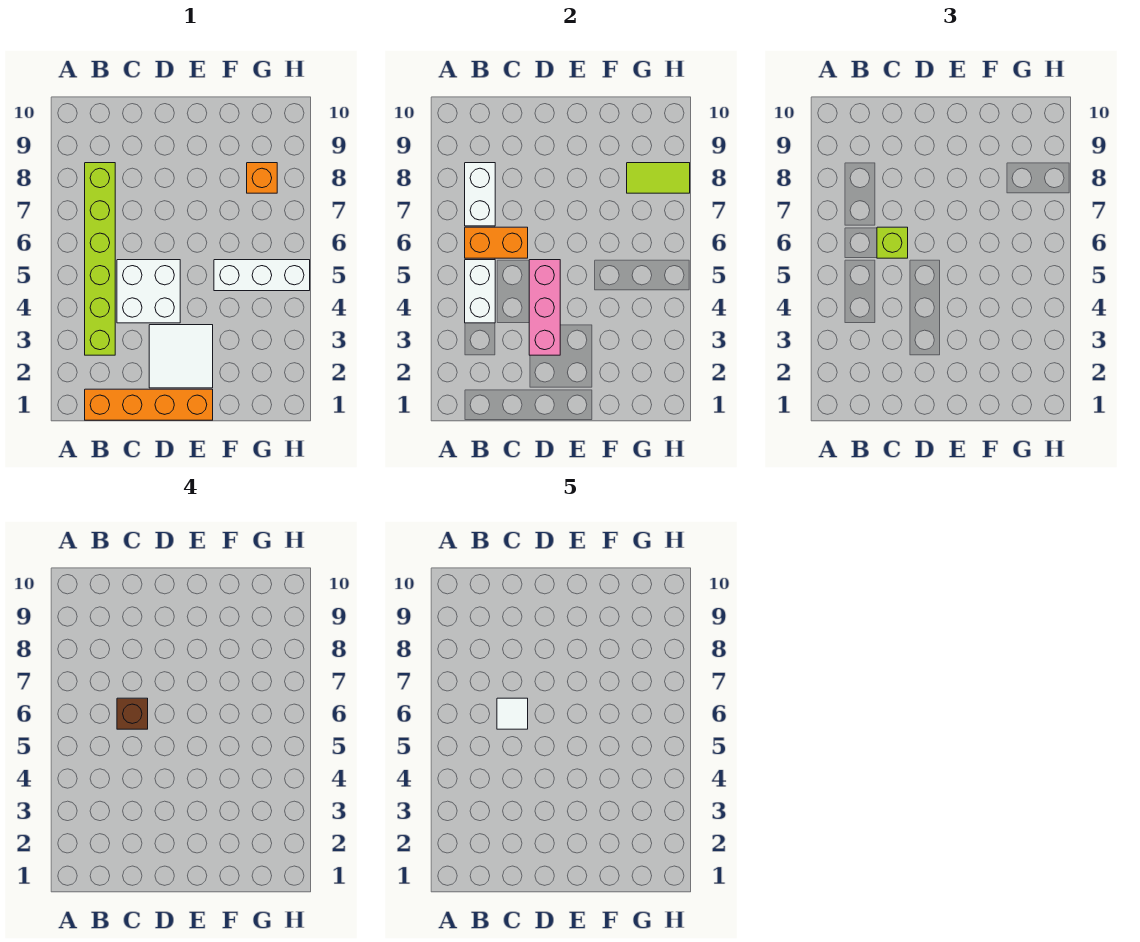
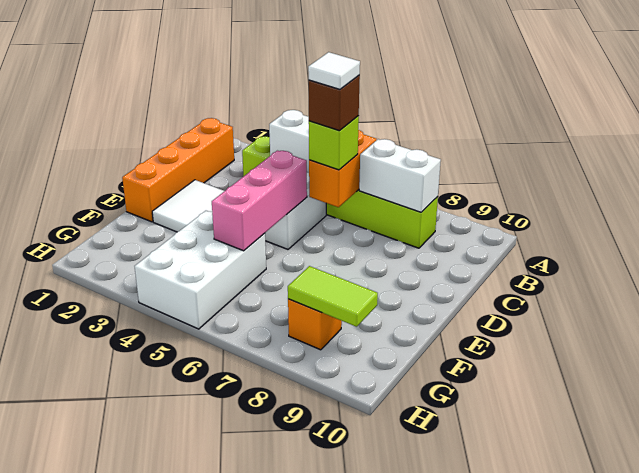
pink brick D3:D5 level 2 -> pink brick D5:F5 level 2
white brick F5:H5 level 1 -> white brick F4:H5 level 1
lime tile G8:H8 level 2 -> lime tile G8:G9 level 2

